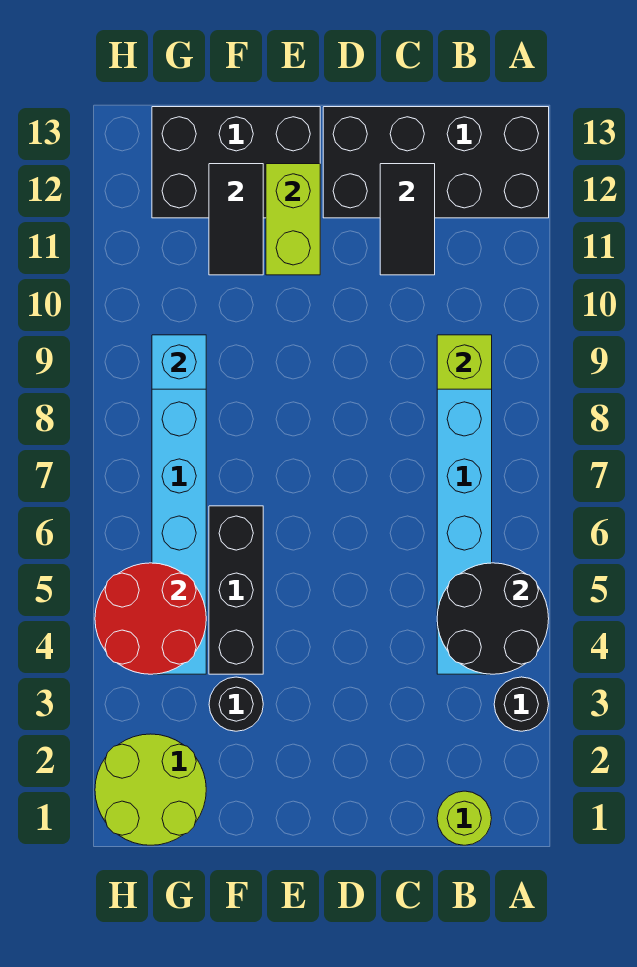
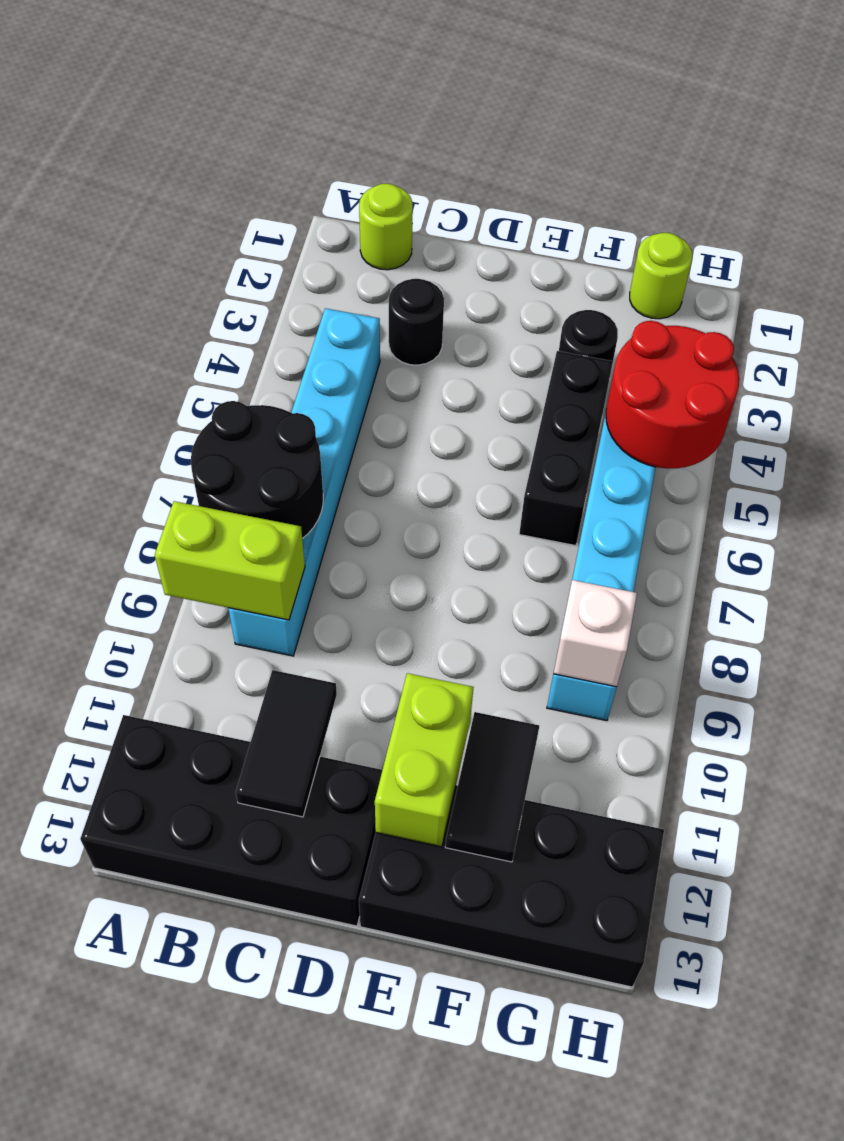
black round brick A3 level 1 -> black round brick C3 level 1
black round brick A4:B5 level 2 -> black round brick A7:B8 level 2
lime brick B9 level 2 -> lime brick A9:B9 level 2
black brick E12:G13 level 1 -> black brick E12:H13 level 1
lime round brick G1:H2 level 1 -> lime round brick G1 level 1
cyan brick G9 level 2 -> white brick G9 level 2

